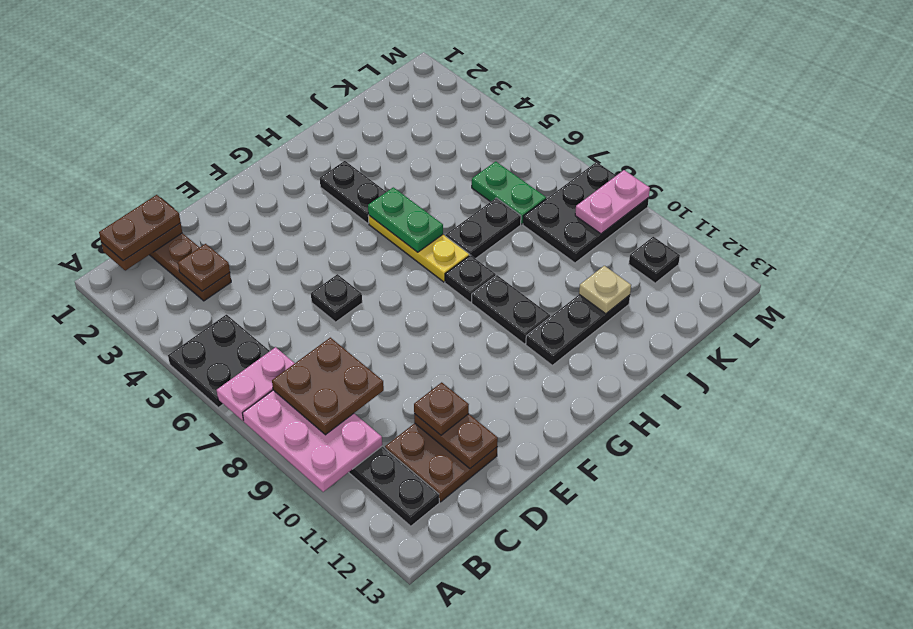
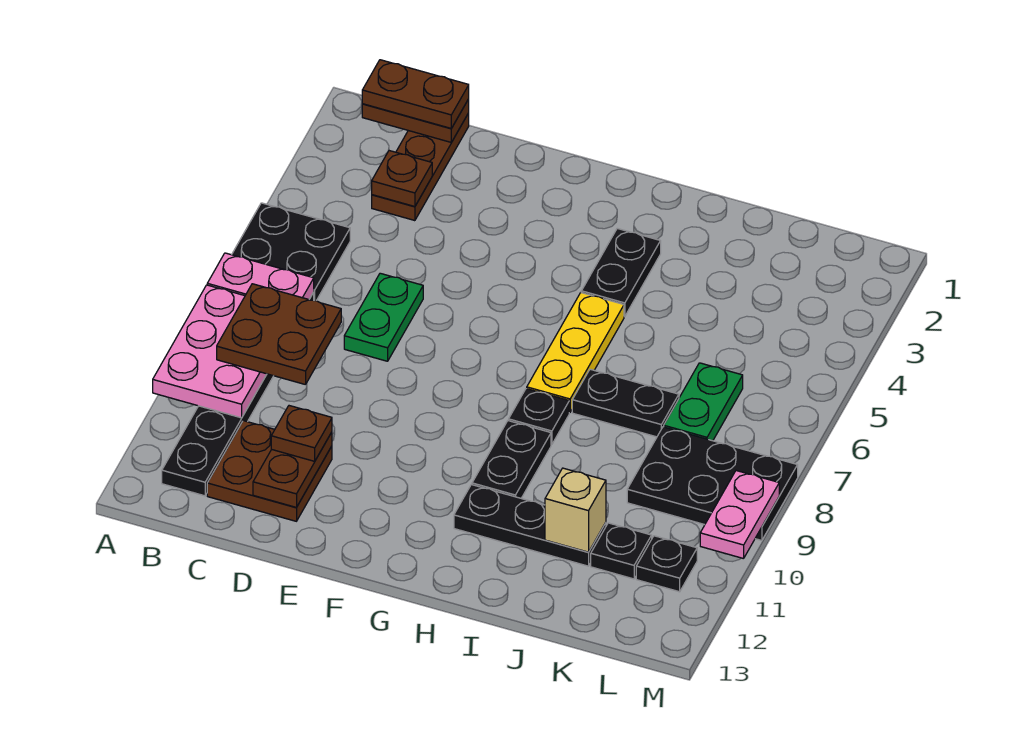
black plate E6 level 1 -> black plate K11 level 1
green plate H5:H6 level 2 -> green plate D6:D7 level 1
tan plate J11 level 2 -> tan brick J11 level 2
pink plate L9:M9 level 2 -> pink plate M9:M10 level 2

